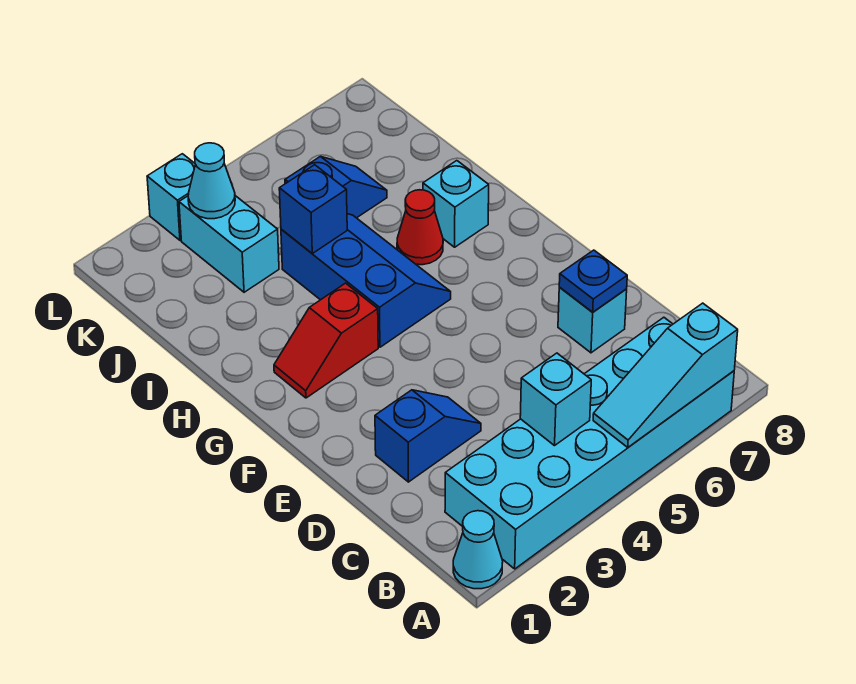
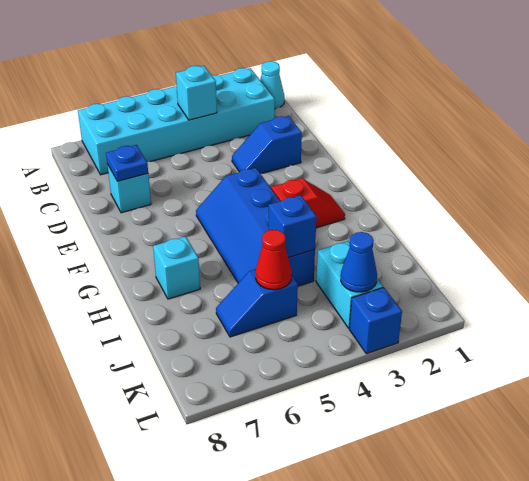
cyan slope A5:A7 level 2 top 7 -> none
blue slope G4:I5 level 1 top 4 -> blue slope F4:I5 level 1 top 4
red cone H6 level 1 -> red cone J5 level 2
cyan cone K3 level 2 -> blue cone K3 level 2
cyan brick L3 level 1 -> blue brick L3 level 1

